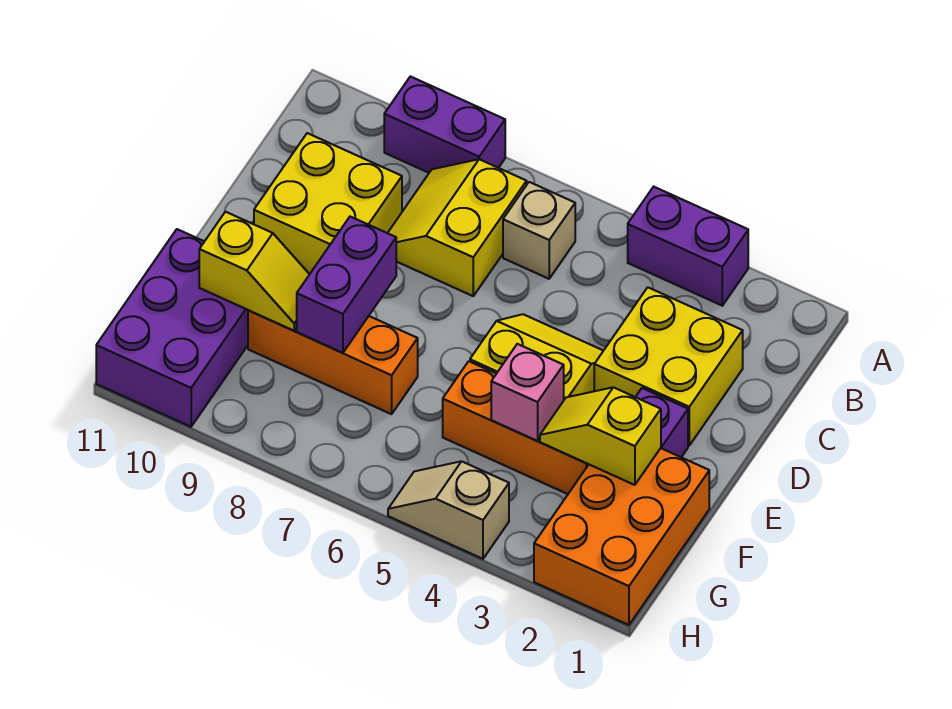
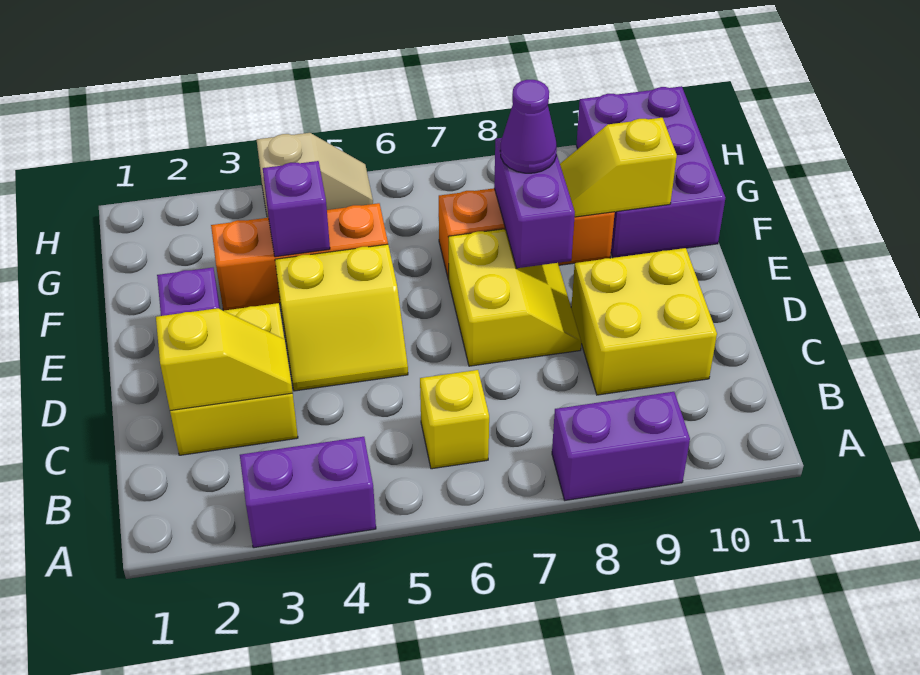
tan brick B6 level 1 -> yellow brick B6 level 1
yellow slope B7:C8 level 1 top 7 -> yellow slope D7:E8 level 1 top 7
orange brick F1:H2 level 1 -> none
yellow slope F2:F3 level 2 top 2 -> yellow slope C2:C3 level 2 top 2
pink brick F4 level 2 -> purple brick F4 level 2
none -> purple cone F8 level 3

